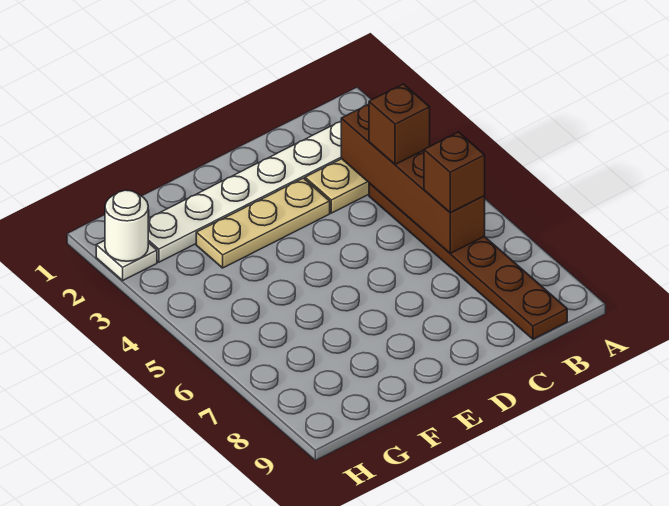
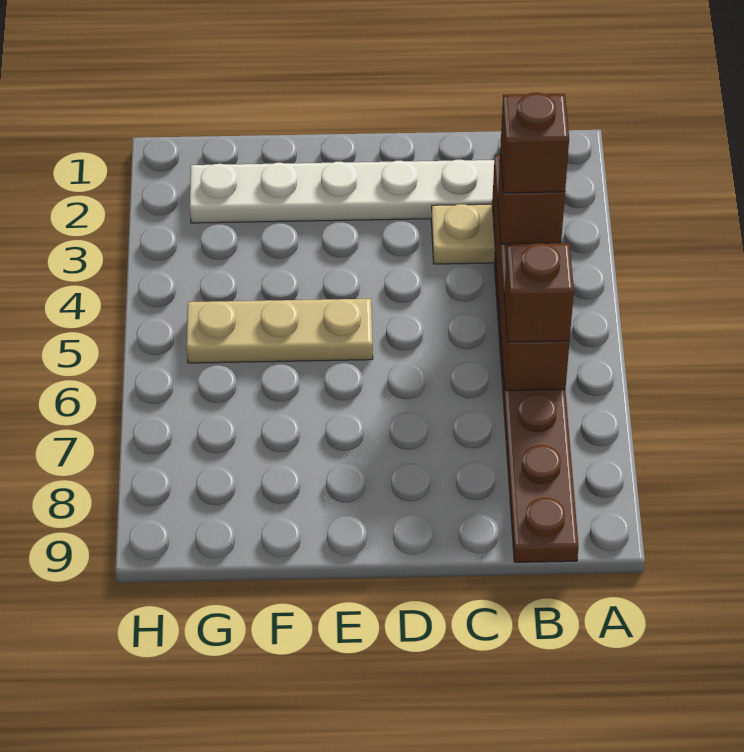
none -> brown brick B4 level 4
tan plate D3:F3 level 1 -> tan plate E5:G5 level 1
white plate H2 level 1 -> none
white round brick H2 level 2 -> none

